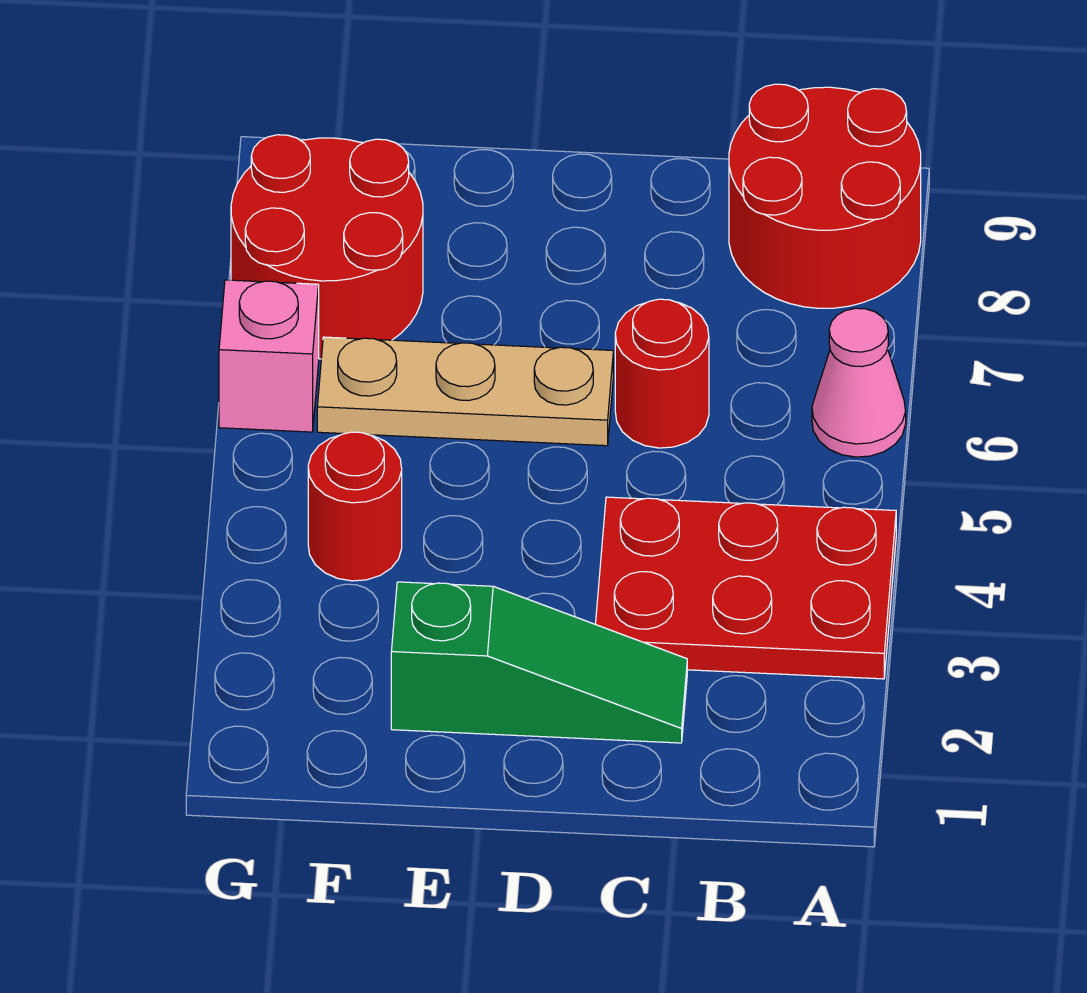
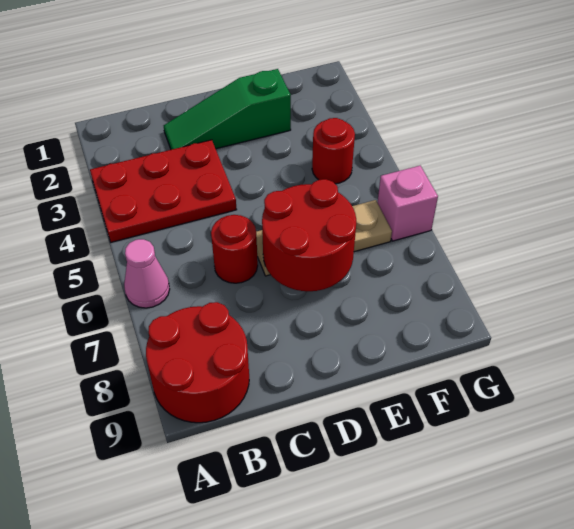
red round brick F7:G8 level 1 -> red round brick D6:E7 level 2

